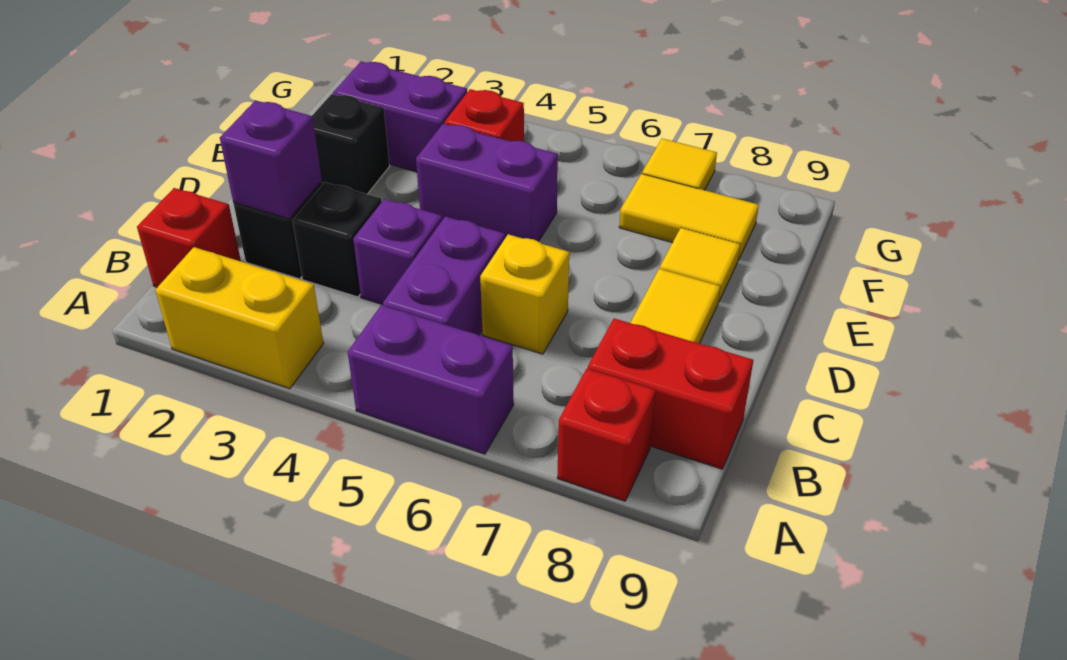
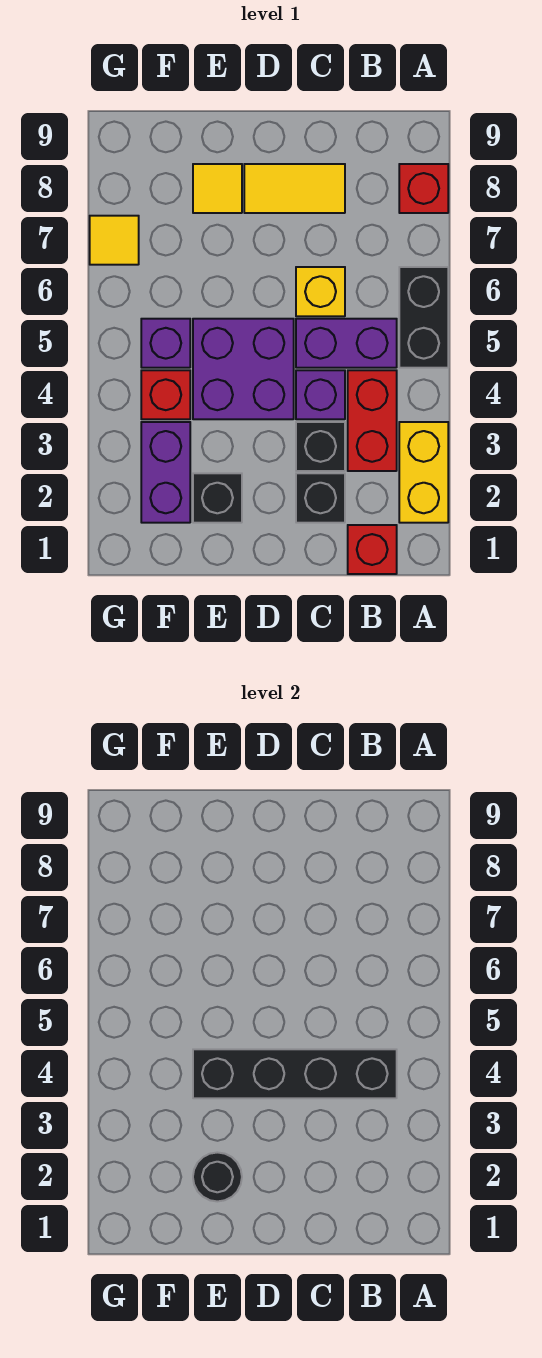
purple brick A5:A6 level 1 -> black brick A5:A6 level 1
none -> black brick B4:E4 level 2
red brick B8:B9 level 1 -> red brick B3:B4 level 1
purple brick C2 level 2 -> purple brick F5 level 1
none -> black round brick E2 level 2
purple brick E4:E5 level 1 -> purple brick D4:E5 level 1
yellow tile F7:F8 level 1 -> none

